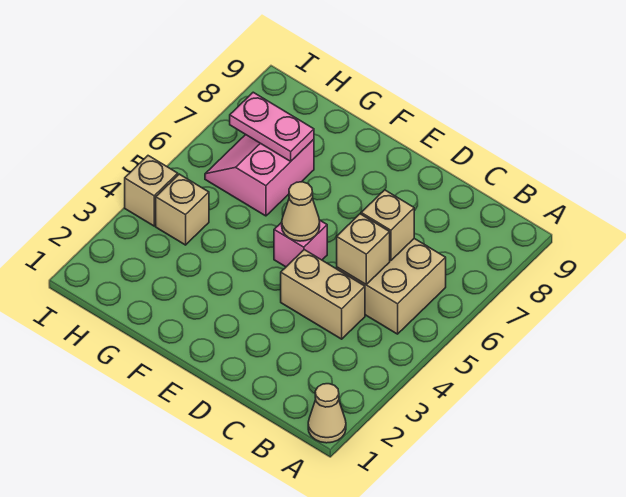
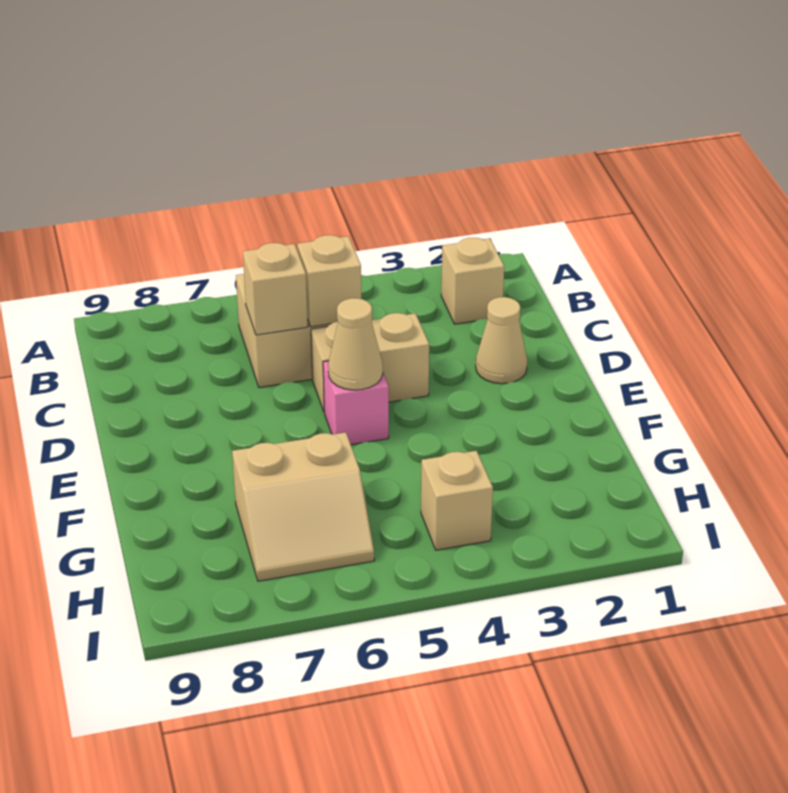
tan cone A1 level 1 -> tan cone D2 level 1
tan brick C4:D4 level 1 -> tan brick D4:D5 level 1
pink slope G6:H7 level 1 top G -> tan slope G6:H7 level 1 top G
pink plate G7:H7 level 2 -> none
tan brick I4 level 1 -> tan brick B2 level 1

